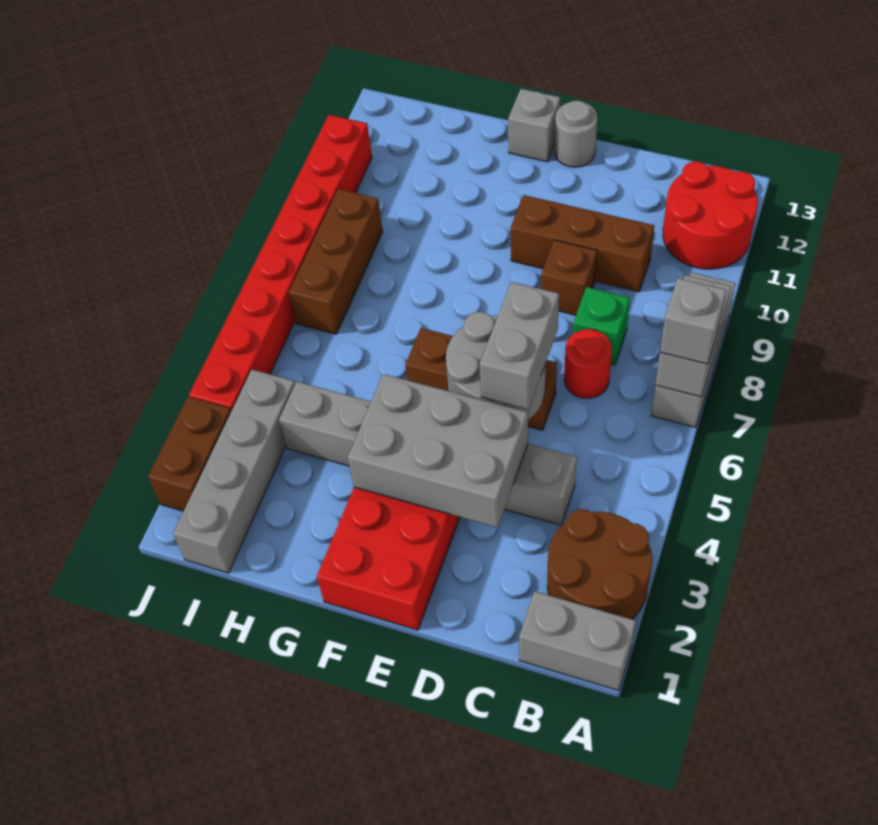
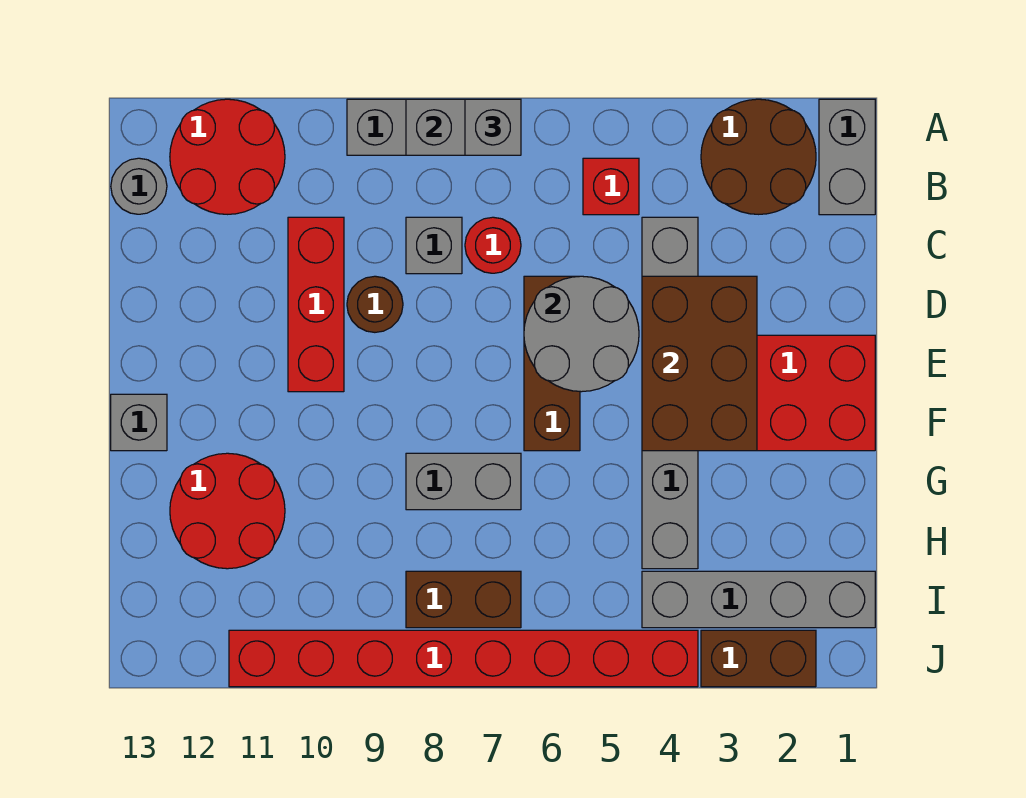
none -> red brick B5 level 1
green brick C8 level 1 -> grey brick C8 level 1
brown brick C10:E10 level 1 -> red brick C10:E10 level 1
grey brick D3:F4 level 2 -> brown brick D3:F4 level 2
grey brick D5:D6 level 3 -> grey brick G7:G8 level 1
brown brick D9 level 1 -> brown round brick D9 level 1
grey round brick E13 level 1 -> grey round brick B13 level 1
none -> red round brick G11:H12 level 1
brown brick I7:I9 level 1 -> brown brick I7:I8 level 1

